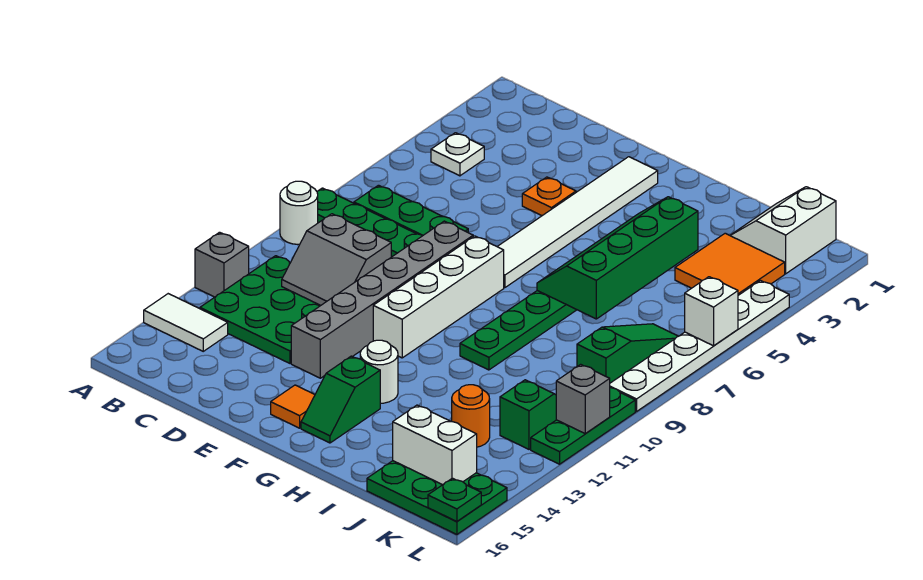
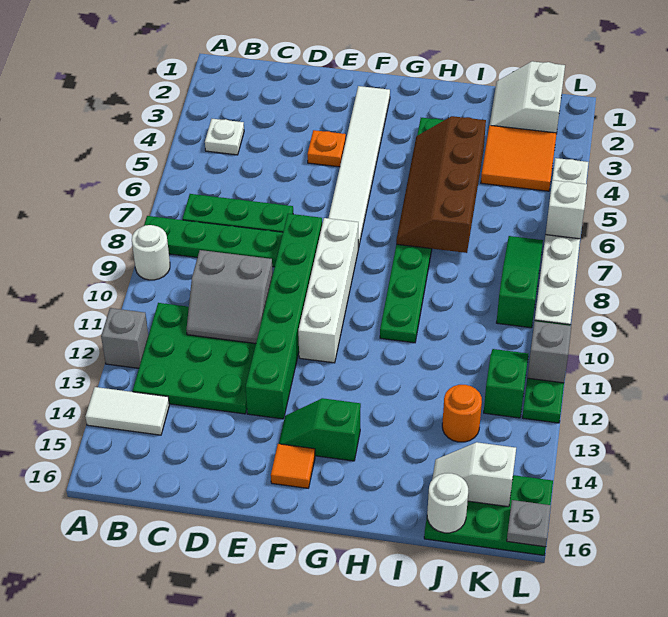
grey brick E8:E13 level 1 -> green brick E8:E13 level 1
white round brick G13 level 1 -> white round brick J16 level 2
green slope G14:G15 level 1 top 14 -> green slope F14:G14 level 1 top G
green slope H4:I7 level 2 top I -> brown slope H4:I7 level 2 top I
white brick J15:K15 level 2 -> white slope J15:K15 level 2 top K
green plate L16 level 2 -> grey plate L16 level 2

